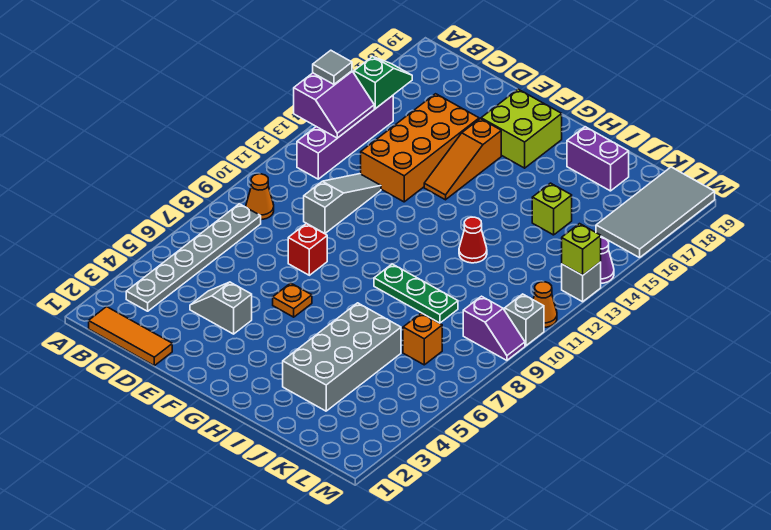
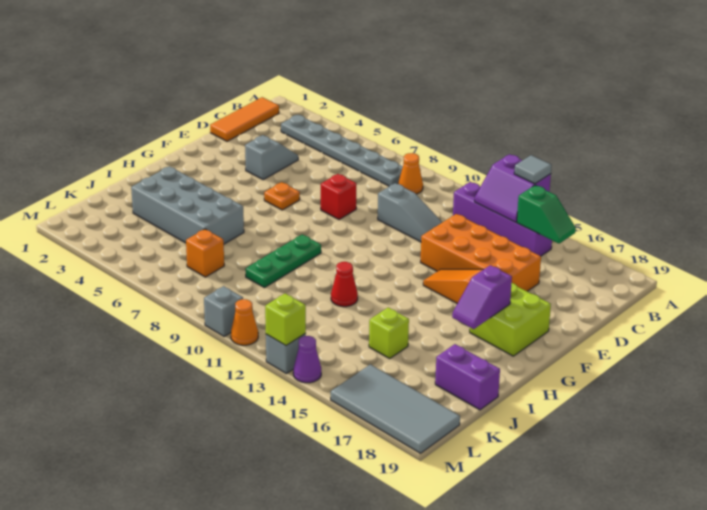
purple brick I18:J18 level 1 -> purple brick J18:J19 level 1
purple slope L9:M9 level 1 top L -> purple slope G17:H17 level 2 top G

